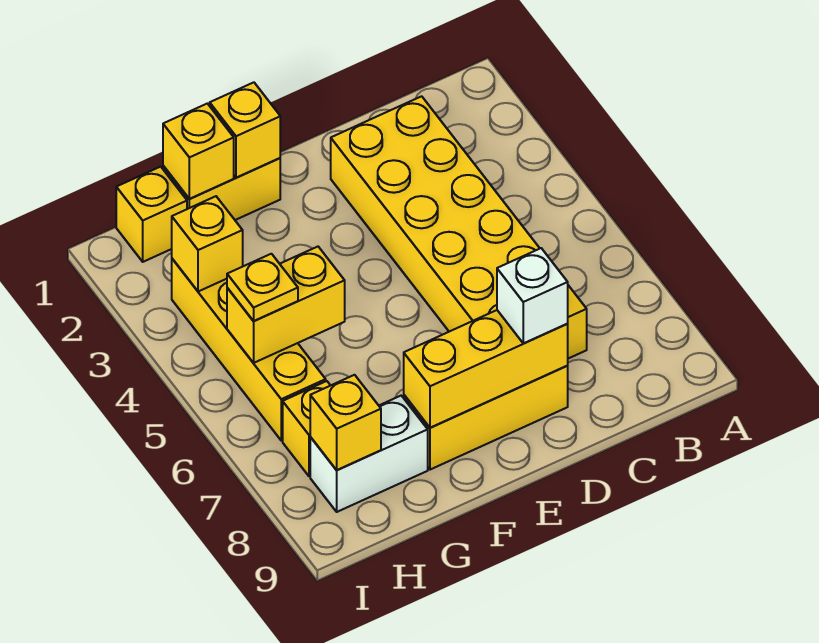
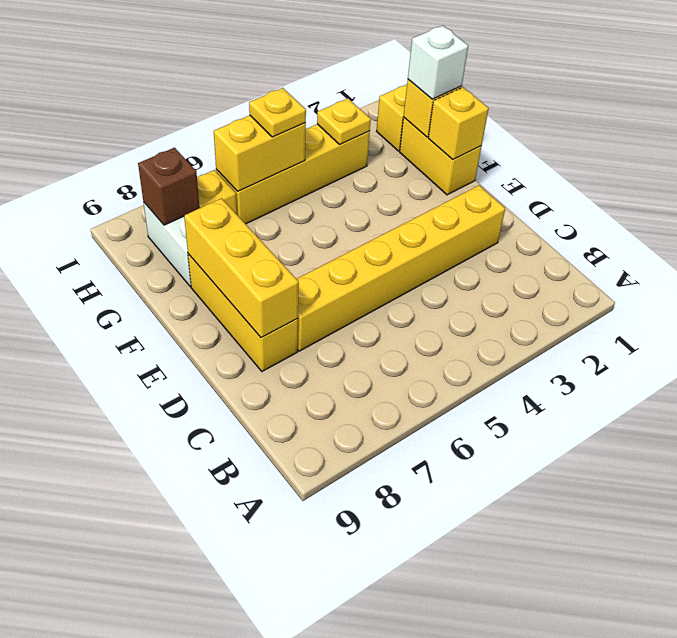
yellow brick C2:D7 level 1 -> yellow brick D2:D7 level 1
white brick D8 level 3 -> white brick G1 level 3
yellow brick G5:H5 level 2 -> yellow brick H5:H6 level 2
yellow brick H3 level 2 -> yellow plate H3 level 2
yellow brick H8 level 2 -> brown brick H8 level 2

